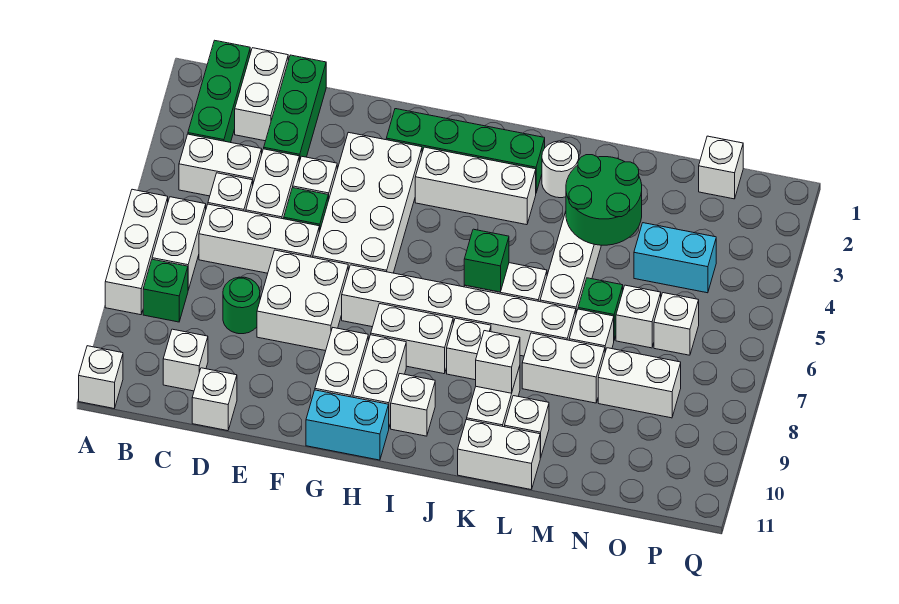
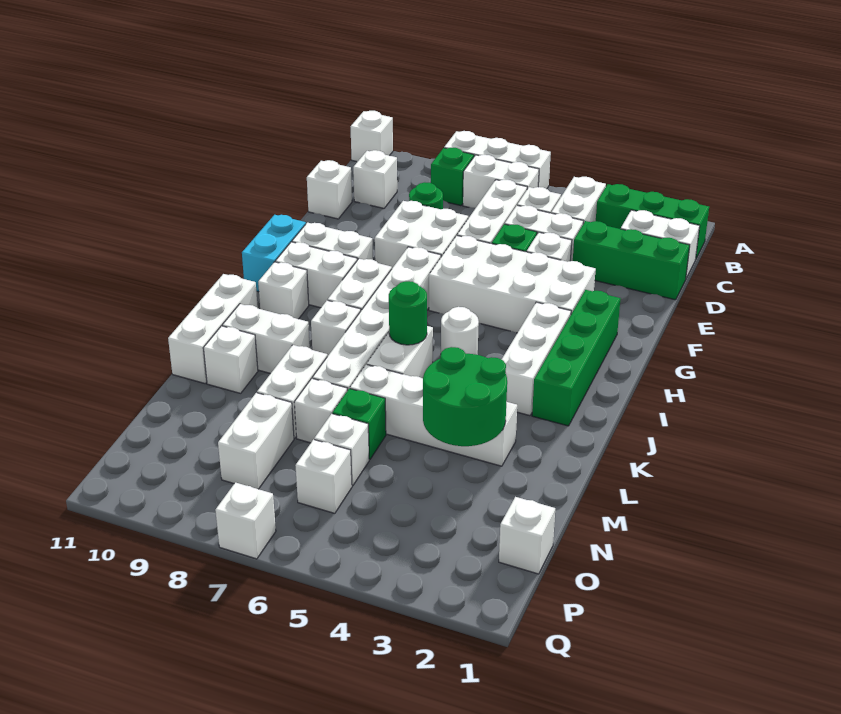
green brick J6 level 2 -> green round brick J6 level 2
white round brick K2 level 1 -> white round brick I5 level 1
white brick K9 level 2 -> white brick Q7 level 1
white brick K11:L11 level 1 -> white brick J11:L11 level 1
cyan brick N4:O4 level 1 -> none

